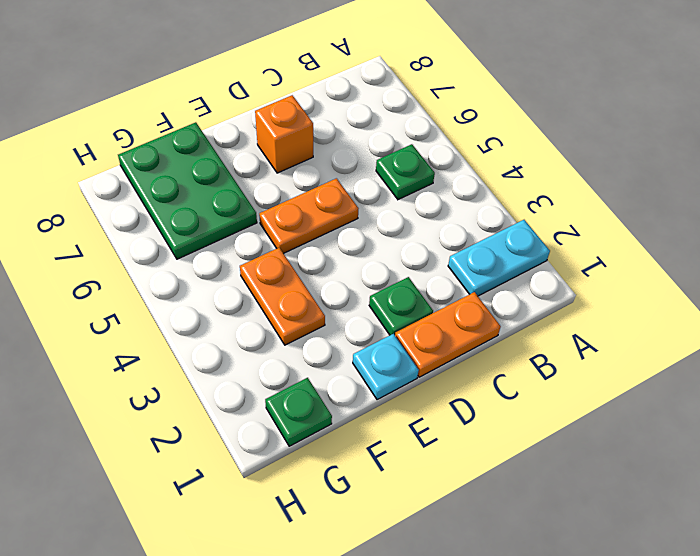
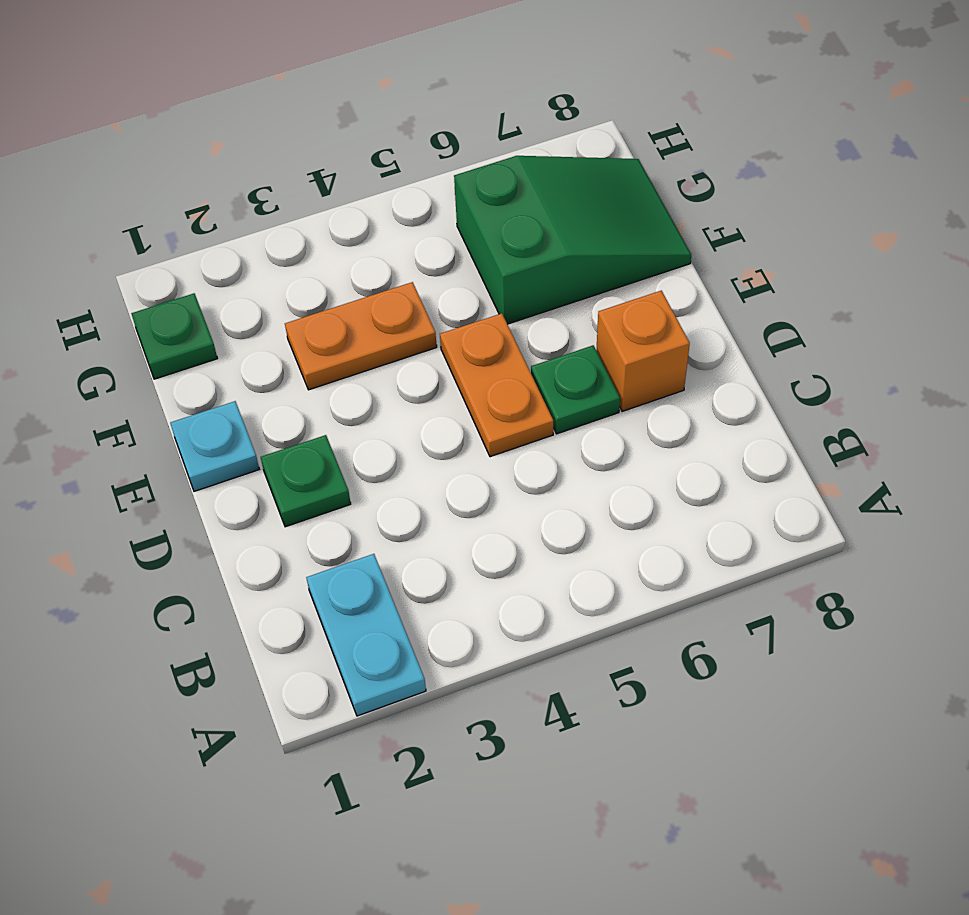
green plate B5 level 1 -> green plate D6 level 1
orange plate C1:D1 level 1 -> none
green plate F6:G8 level 1 -> green slope F6:G8 level 1 top 6

